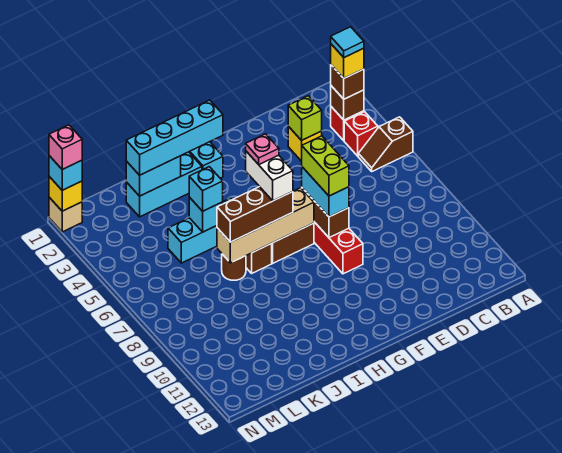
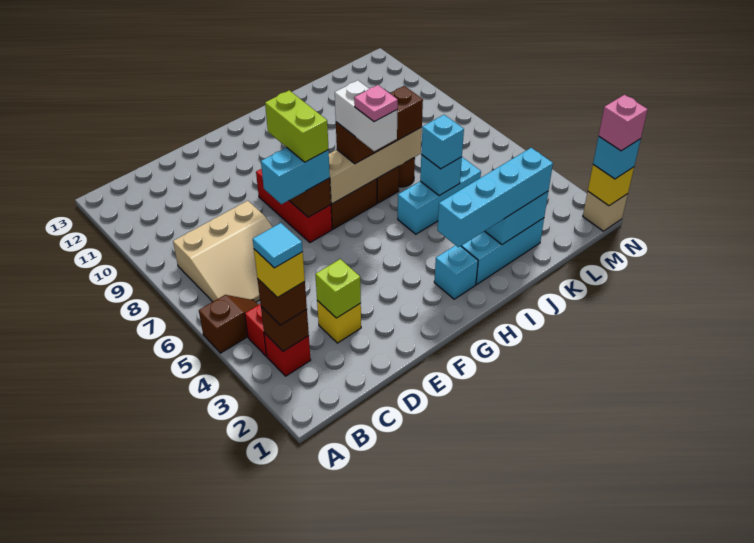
none -> tan slope B6:D8 level 1 top 8
cyan brick F7:F8 level 3 -> cyan brick E7:F7 level 3

